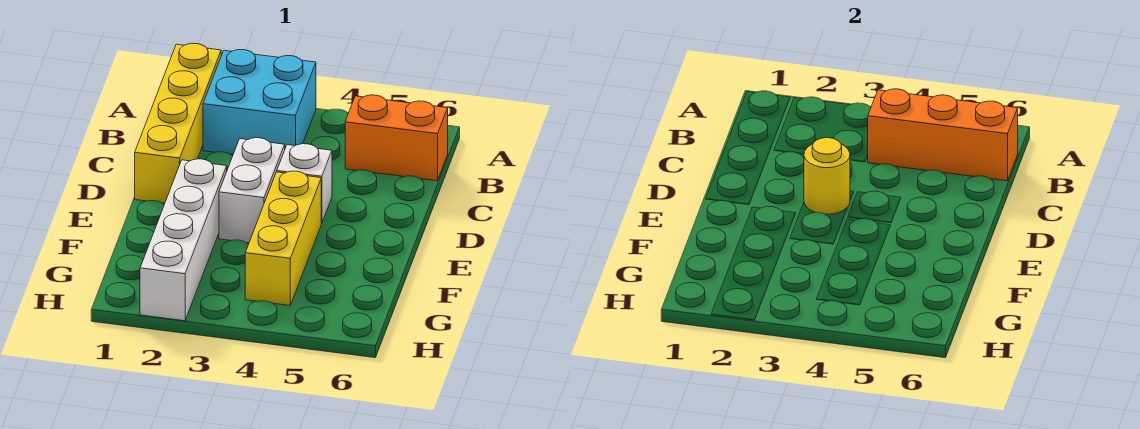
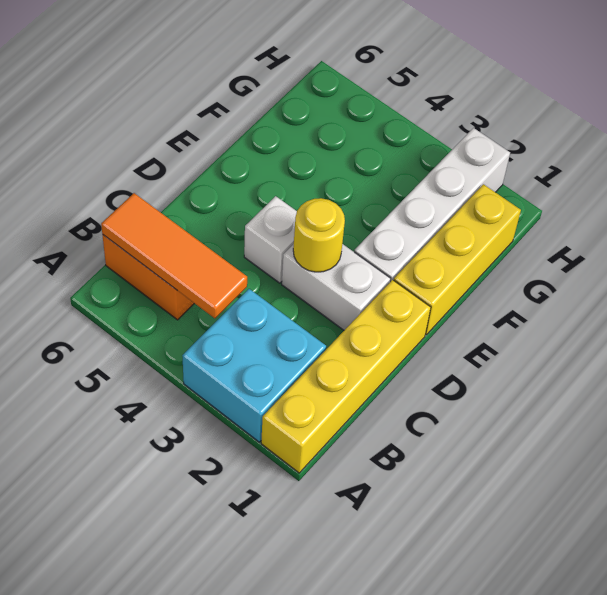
orange brick B4:B6 level 2 -> orange tile B4:B6 level 2
white brick D3:E3 level 1 -> white brick D2:D3 level 1
yellow brick E4:G4 level 1 -> yellow brick E1:G1 level 1

